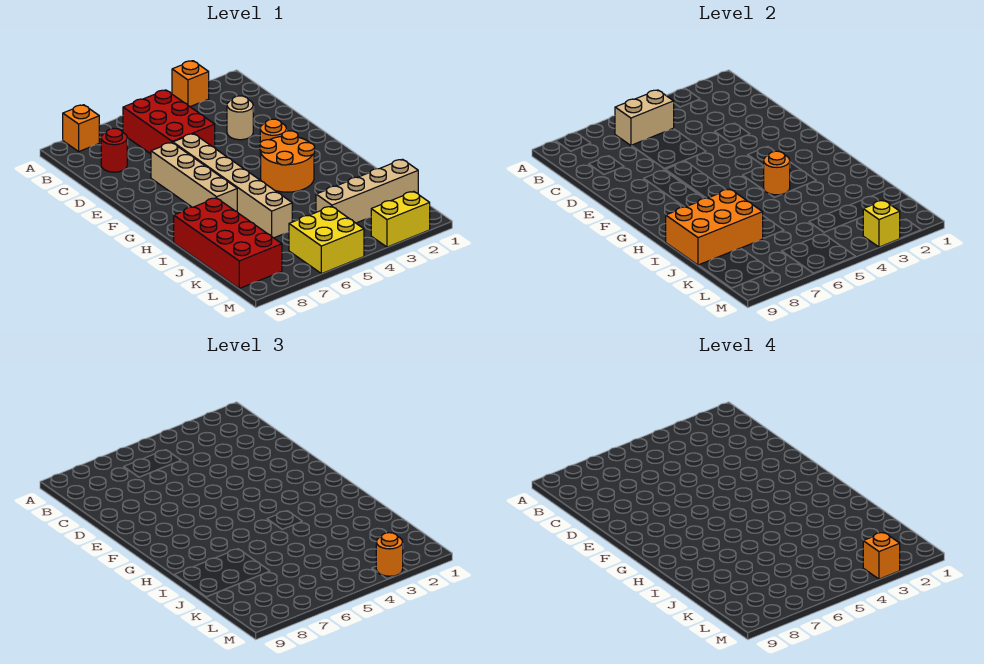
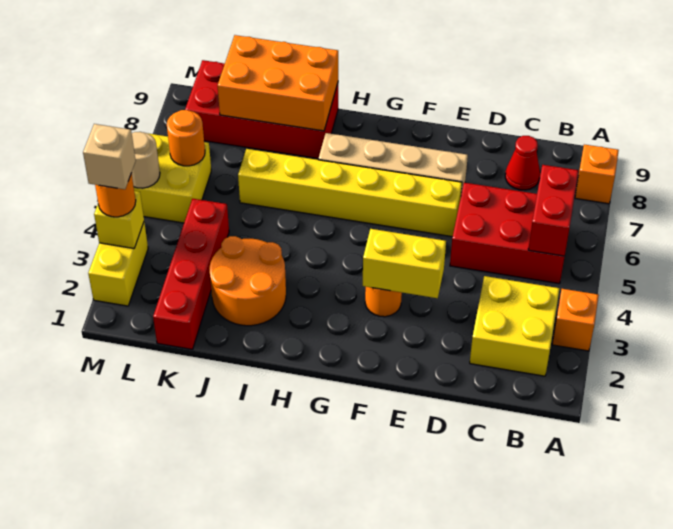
none -> yellow brick B2:C3 level 1
tan brick B5:B6 level 2 -> red brick B5:B6 level 2
red round brick C8 level 1 -> red cone C8 level 1
tan round brick D3 level 1 -> tan round brick M5 level 2
none -> yellow brick E3:F3 level 2
tan brick E6:J6 level 1 -> yellow brick E6:J6 level 1
orange round brick G3:H4 level 1 -> orange round brick I2:J3 level 1
orange round brick H4 level 2 -> orange round brick L6 level 2
orange brick I7:J9 level 2 -> orange brick I8:K9 level 2
tan brick K1:K4 level 1 -> red brick K1:K4 level 1
orange brick M3 level 4 -> tan brick M3 level 4

